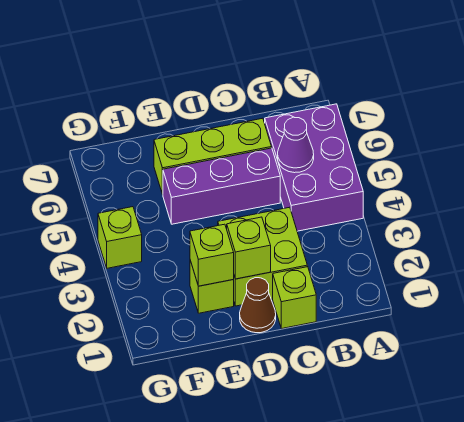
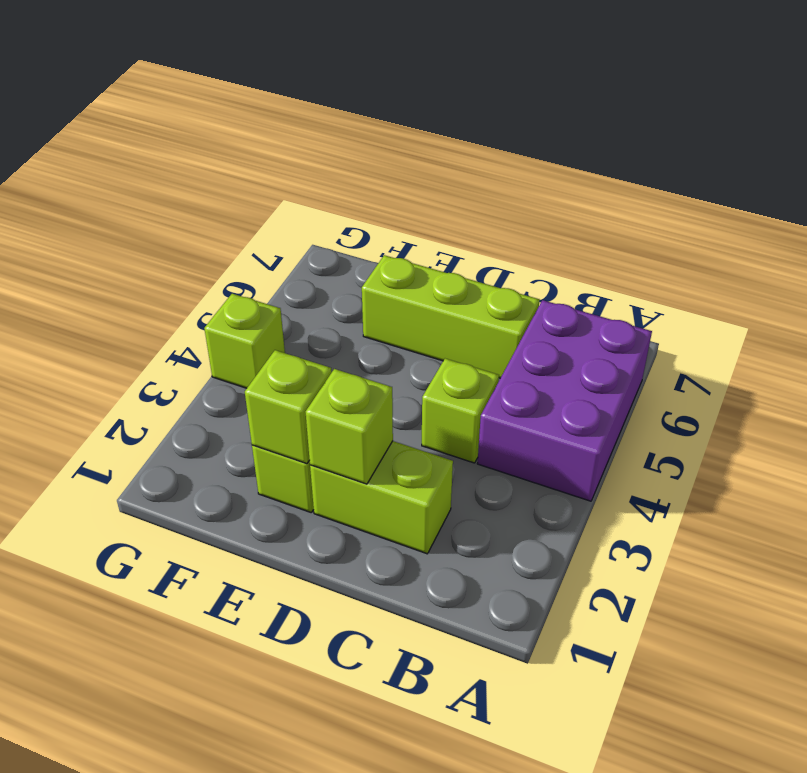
purple cone B5 level 2 -> none
lime brick C1 level 1 -> lime brick C4 level 1
lime brick C2:D3 level 1 -> lime brick C2:D2 level 1
purple brick C5:E5 level 1 -> none
brown cone D1 level 1 -> none

